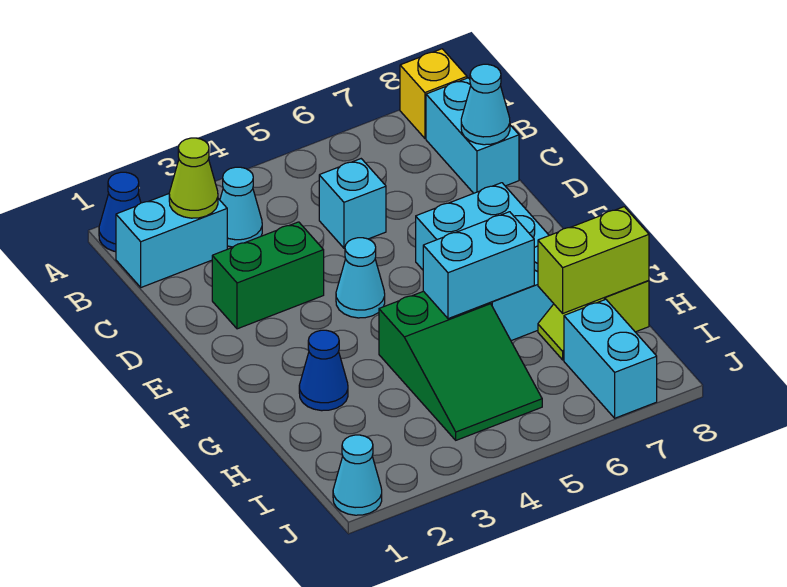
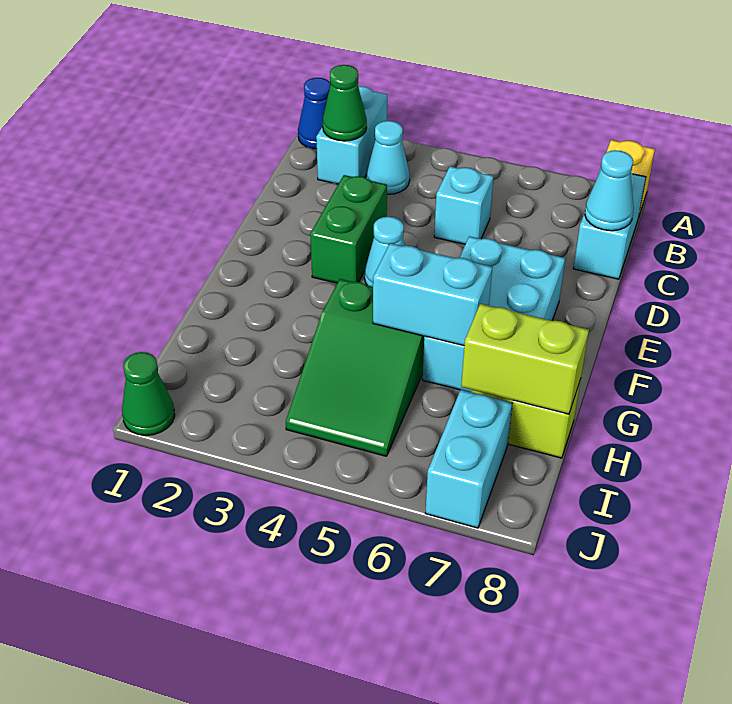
cyan brick B1:B2 level 1 -> cyan brick A2:B2 level 1
lime cone B2 level 2 -> green cone B2 level 2
green brick D2:D3 level 1 -> green brick D3:E3 level 1
blue cone G2 level 1 -> none
cyan cone J1 level 1 -> green cone J1 level 1

